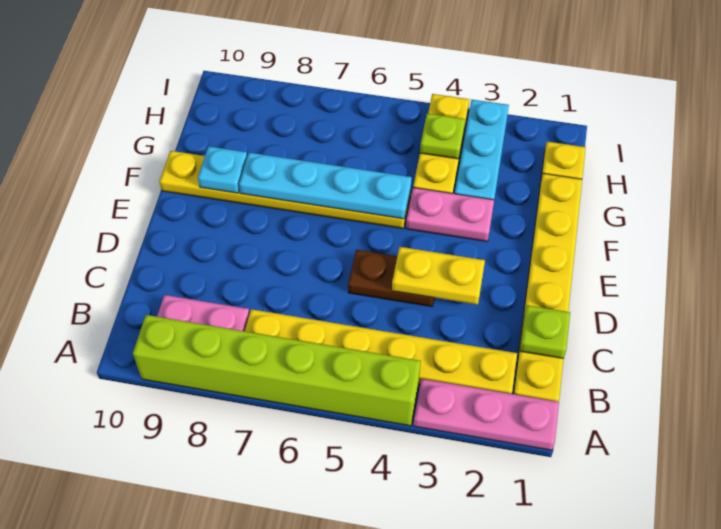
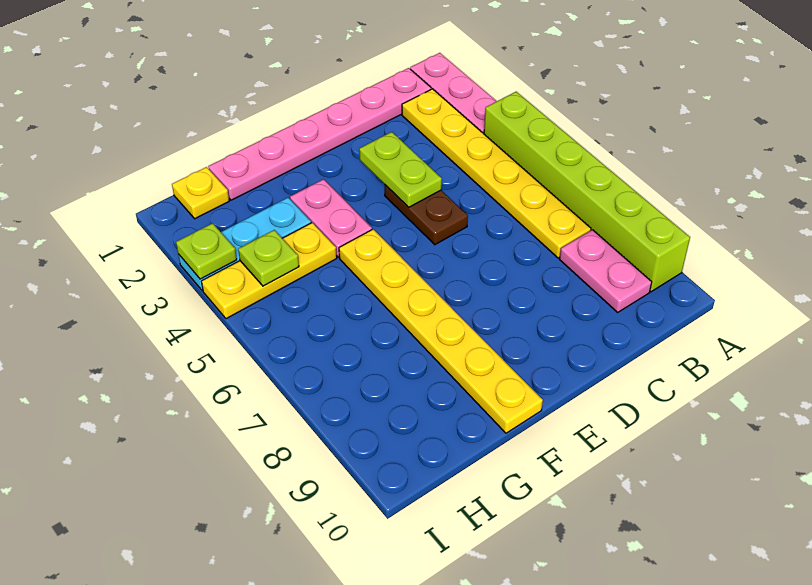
yellow plate B1:G1 level 1 -> pink plate B1:G1 level 1
lime plate C1 level 2 -> lime plate I3 level 2
yellow plate D3:D4 level 2 -> lime plate D3:D4 level 2
cyan plate F5:F8 level 2 -> none
cyan plate F9 level 2 -> none

